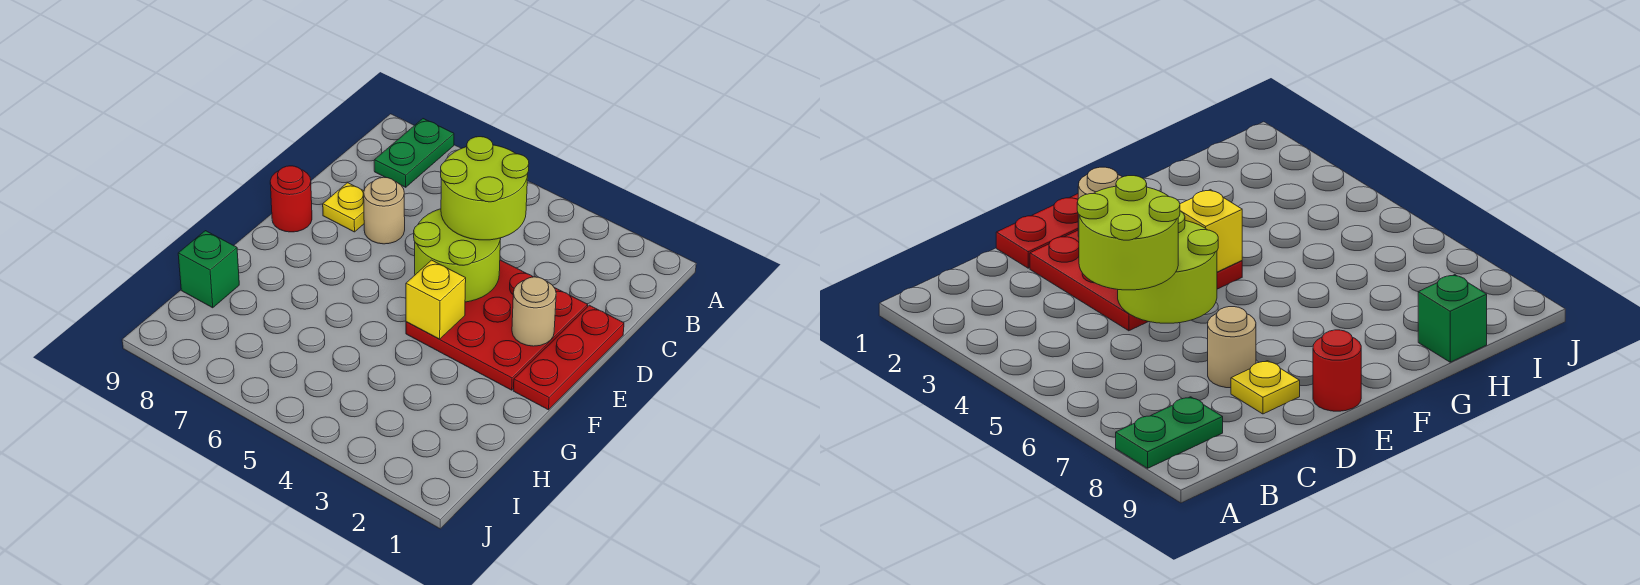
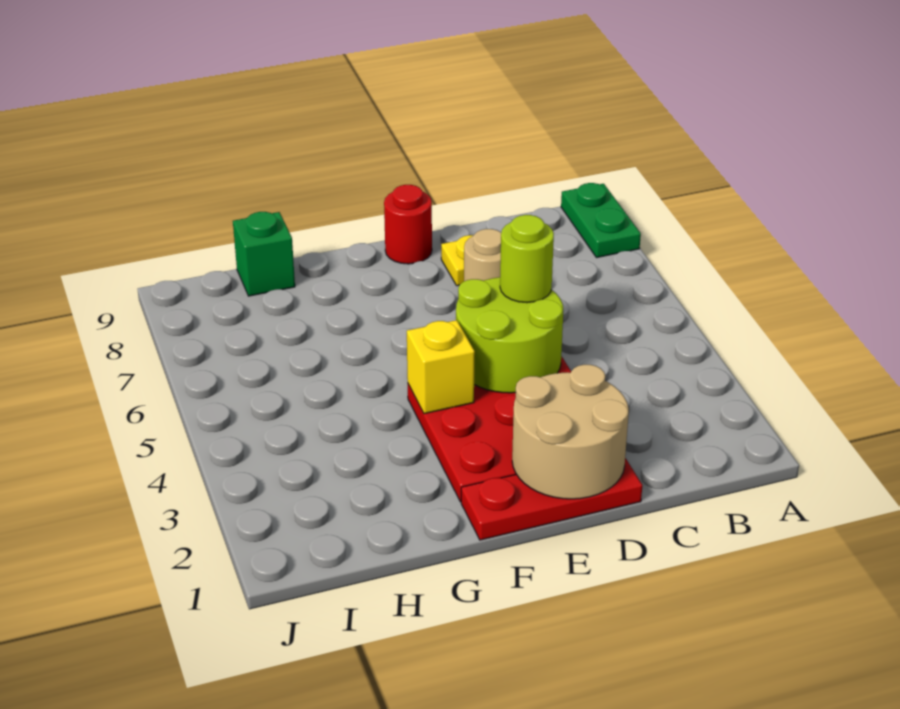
green plate A8:B8 level 1 -> green plate A8:A9 level 1
lime round brick C4:D5 level 3 -> lime round brick D5 level 3
tan round brick E2 level 2 -> tan round brick D1:E2 level 2

